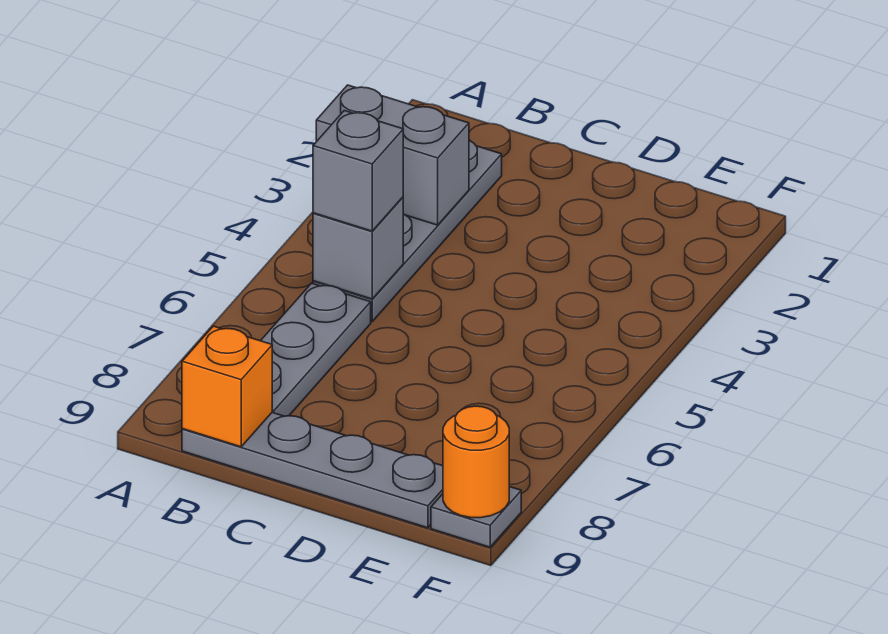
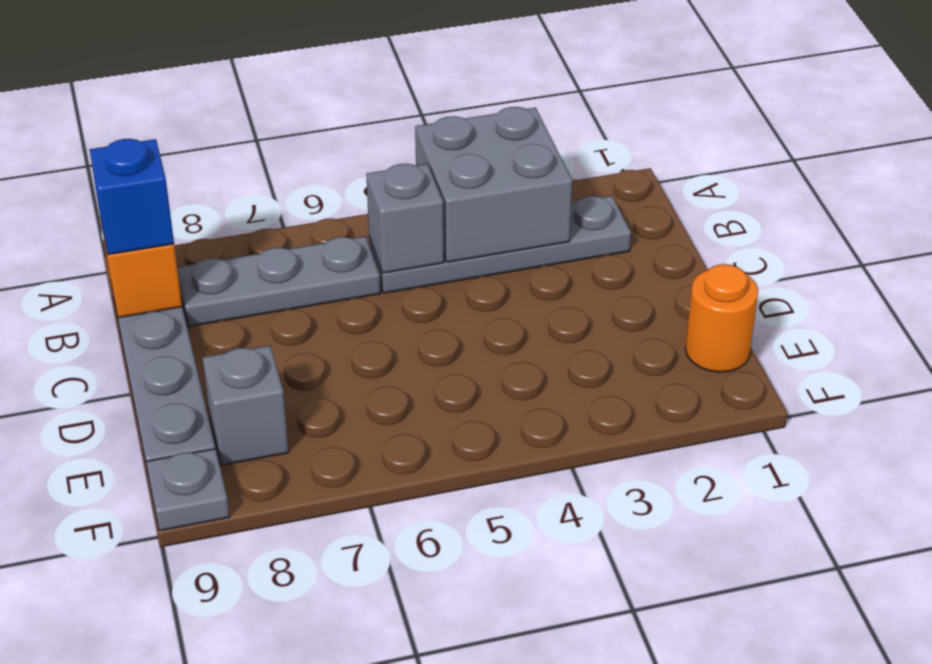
grey brick A3:B3 level 2 -> grey brick A3:B4 level 2
grey brick B5 level 3 -> grey brick E8 level 1
none -> blue brick B9 level 3
orange round brick F9 level 2 -> orange round brick E1 level 1

